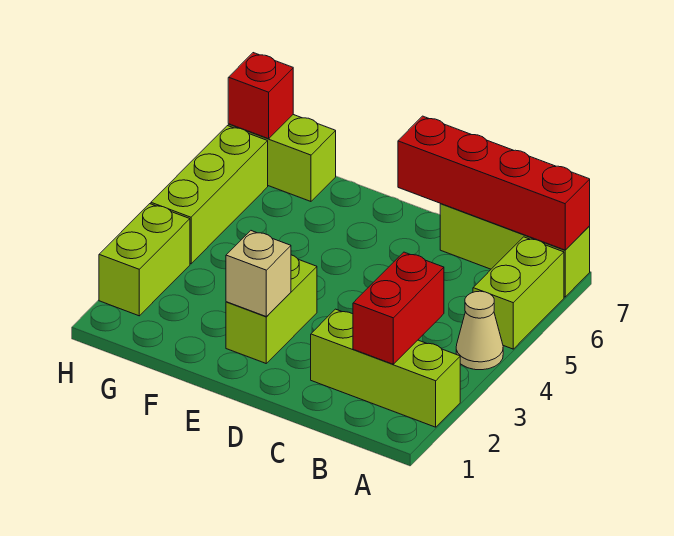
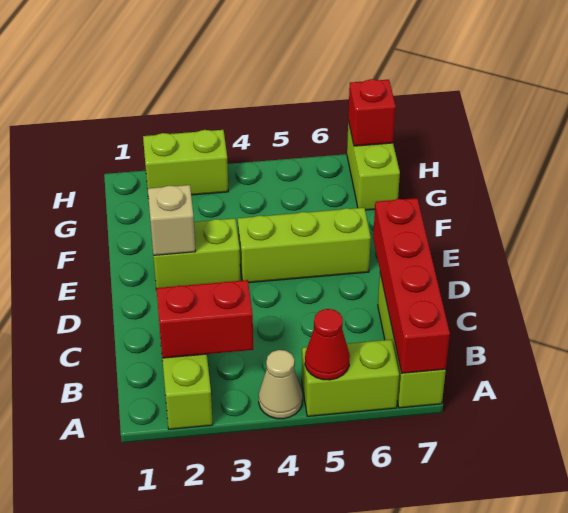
none -> red cone A5 level 2
lime brick H4:H6 level 1 -> lime brick E4:E6 level 1

